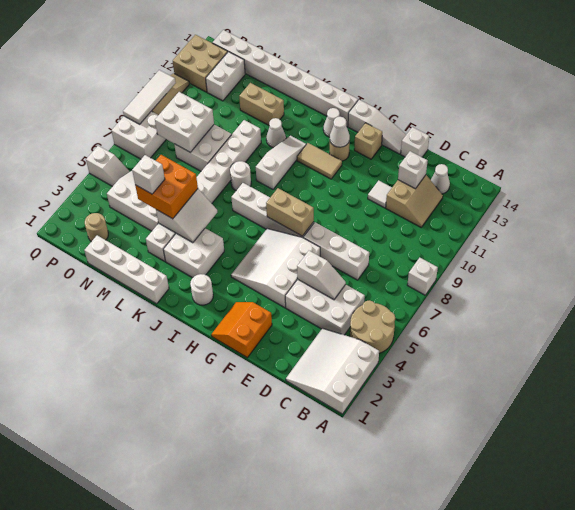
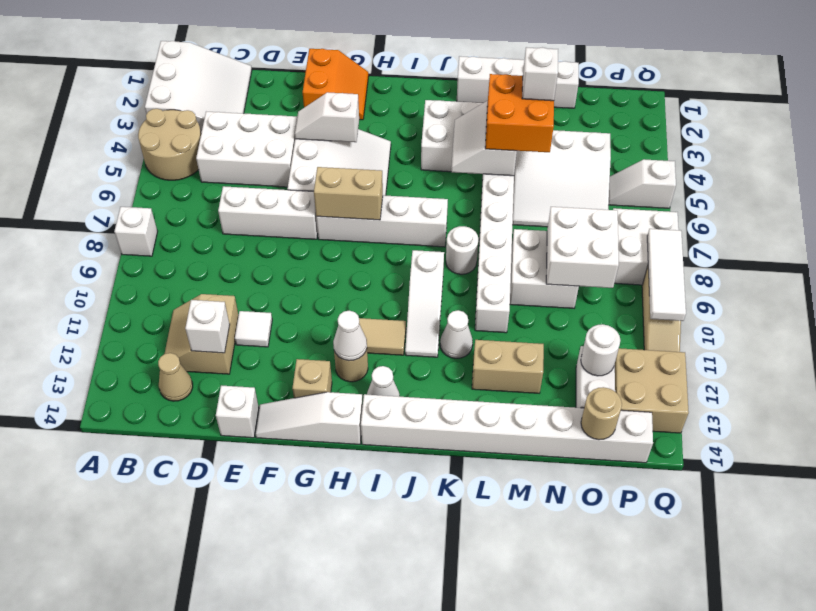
white cone C13 level 1 -> tan cone C13 level 1
white slope D5:E5 level 2 top E -> white slope F4:G4 level 2 top G
white round brick I2 level 1 -> white round brick O12 level 2
tan round brick O2 level 1 -> tan round brick O14 level 2

